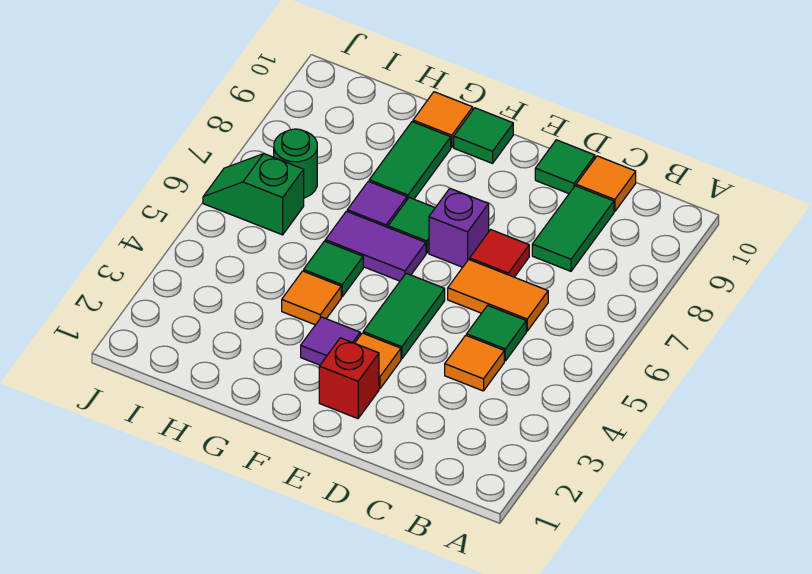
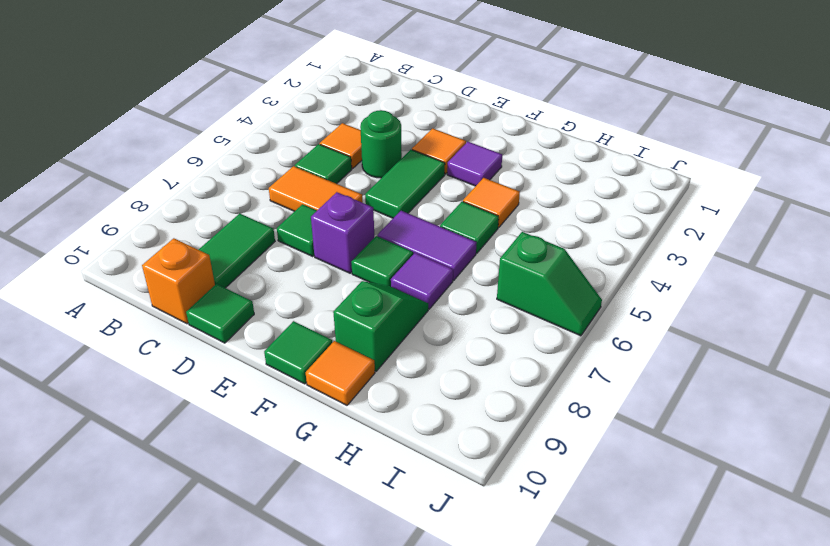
orange tile C10 level 1 -> orange brick C10 level 1
red tile D7 level 1 -> green tile D7 level 1
red brick E2 level 1 -> none
green tile G8:G9 level 1 -> green slope G8:G9 level 1 top 9
green round brick I7 level 1 -> green round brick D4 level 1

